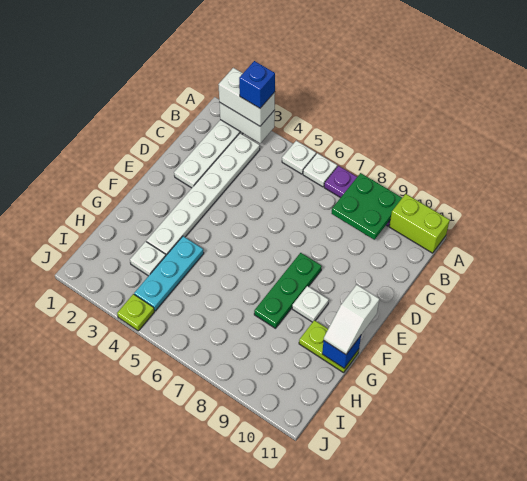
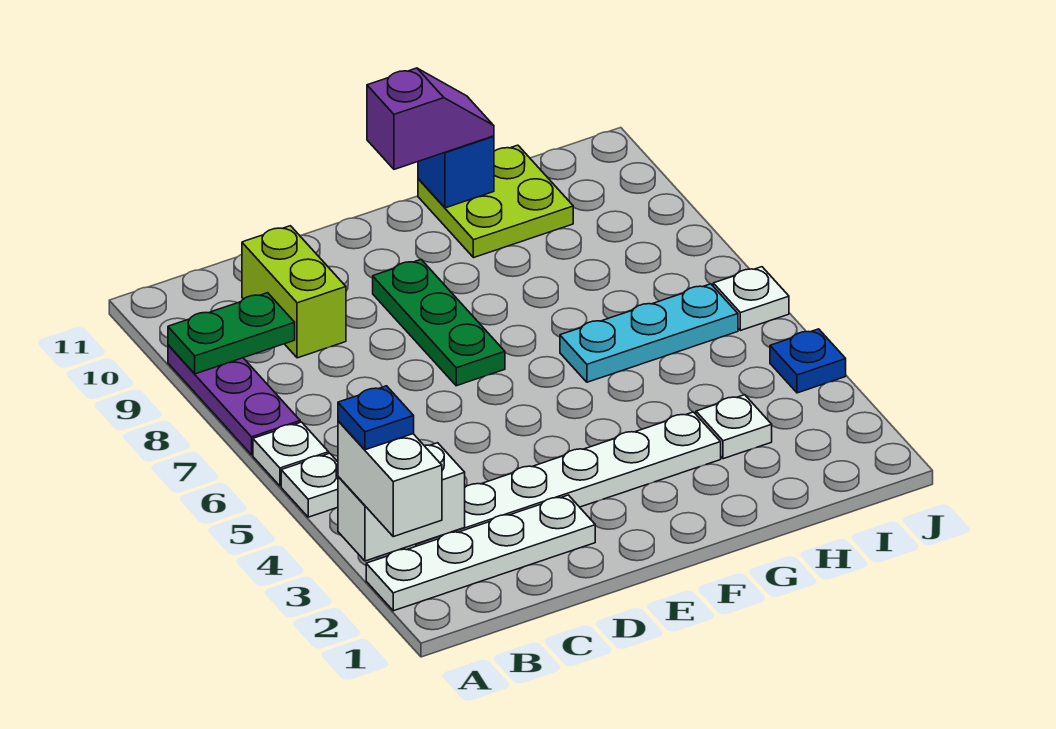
white brick A2:A3 level 2 -> white brick A3:B3 level 2
blue brick A3 level 4 -> blue plate A3 level 4
green plate A8:B9 level 2 -> green plate A9:B9 level 2
lime brick A10:A11 level 1 -> lime brick C9:C10 level 1
green plate E8:G8 level 1 -> green plate E7:E9 level 1
white plate F9 level 1 -> white plate J6 level 1
white slope F11:G11 level 3 top F -> purple slope F11:G11 level 3 top F
cyan plate G4:I4 level 1 -> cyan plate G6:I6 level 1
lime plate G10:G11 level 1 -> lime plate G10:H11 level 1
lime plate J4 level 1 -> blue plate J4 level 1

